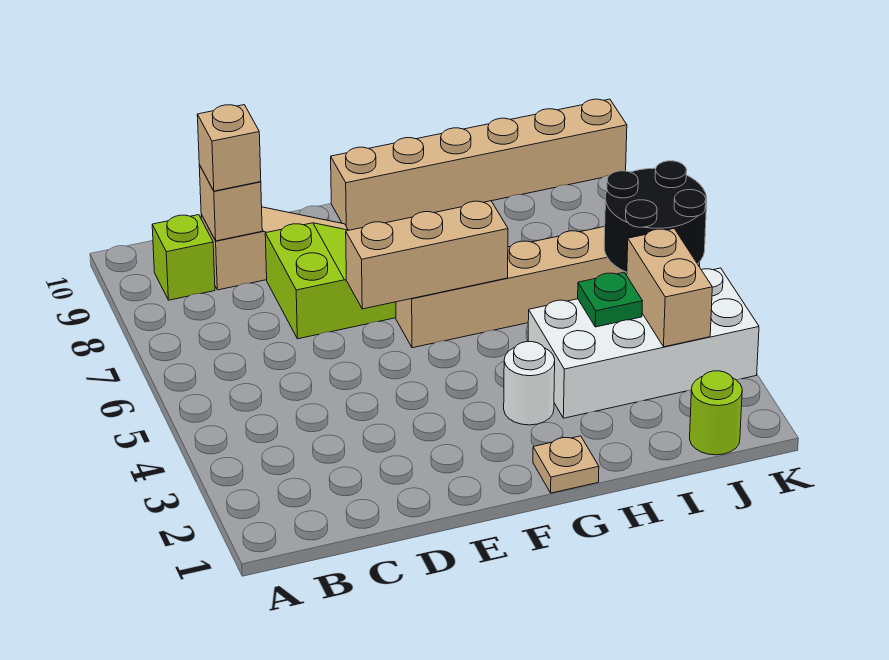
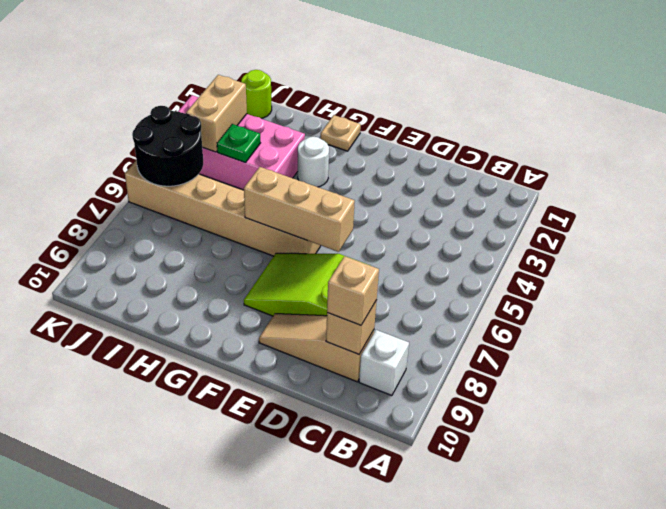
lime brick B9 level 1 -> white brick B9 level 1
tan brick F10:K10 level 1 -> none
white brick H3:K4 level 1 -> pink brick H3:K4 level 1

